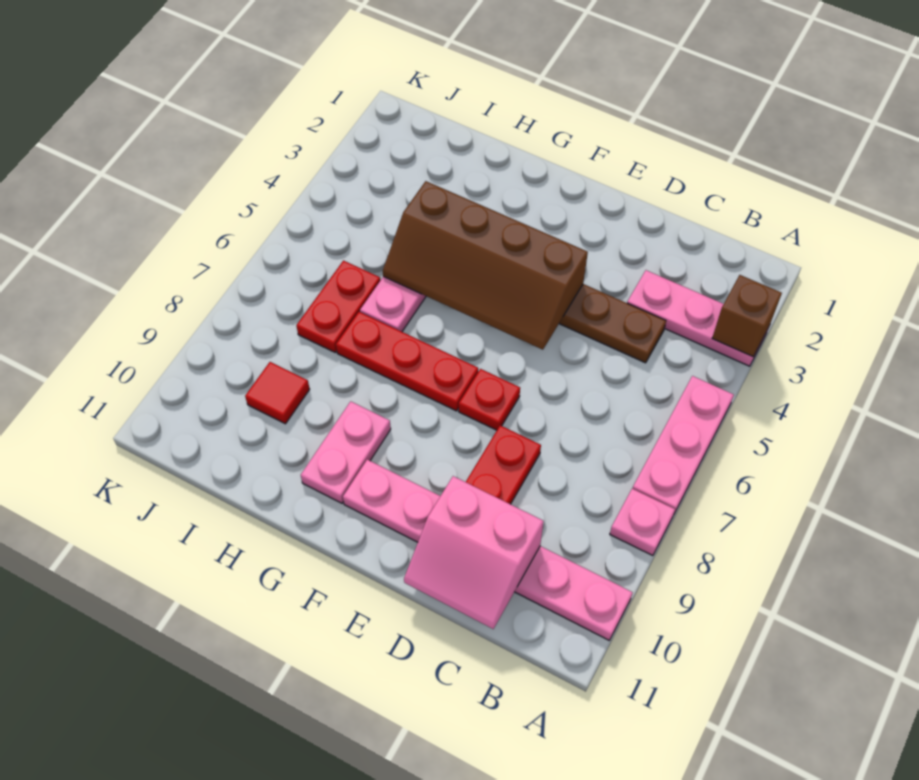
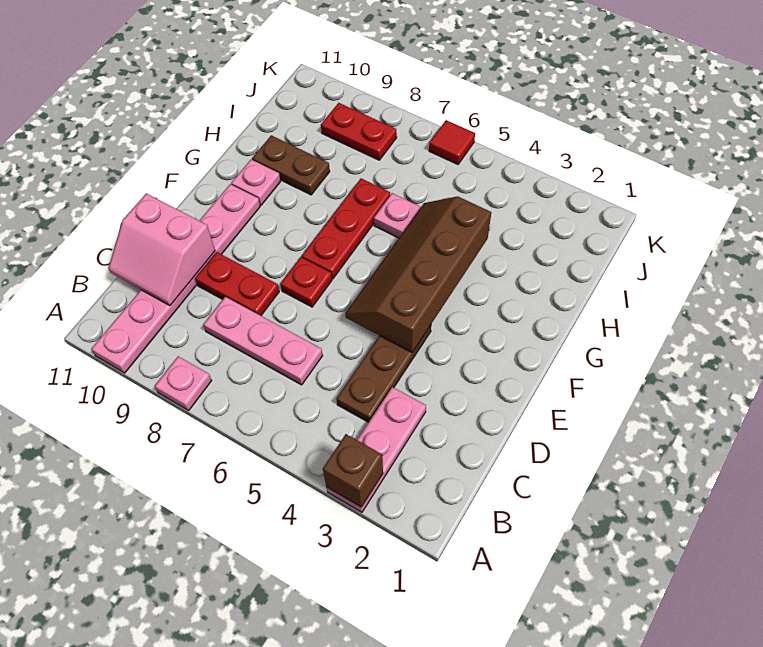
pink plate A5:A7 level 1 -> pink plate C6:C8 level 1
pink slope C10:D11 level 2 top 10 -> pink slope C10:D11 level 2 top D
pink plate G9:G10 level 1 -> pink plate G10 level 1
none -> brown plate H9:H10 level 1
red plate I6:I7 level 1 -> red plate J8:J9 level 1
red tile I9 level 1 -> red tile K6 level 1

